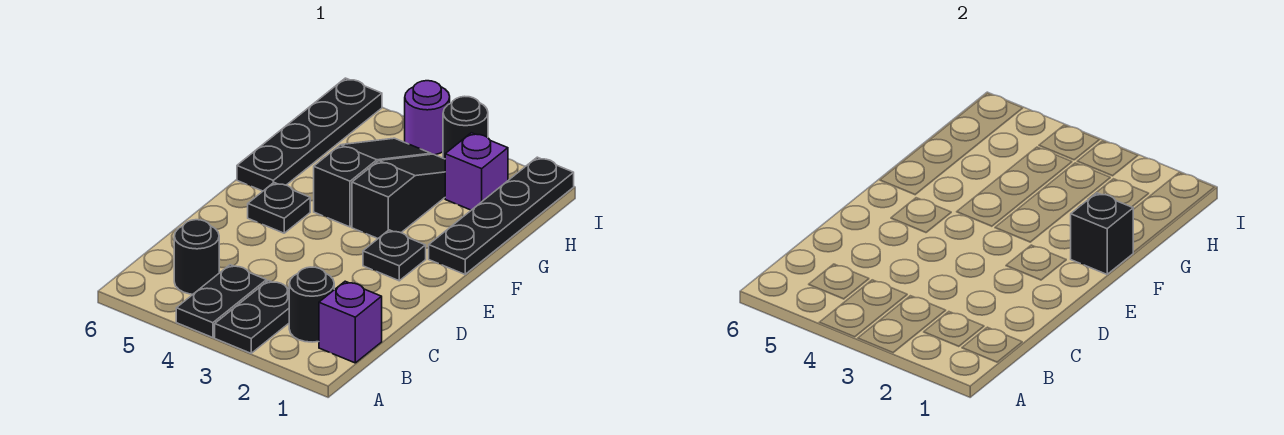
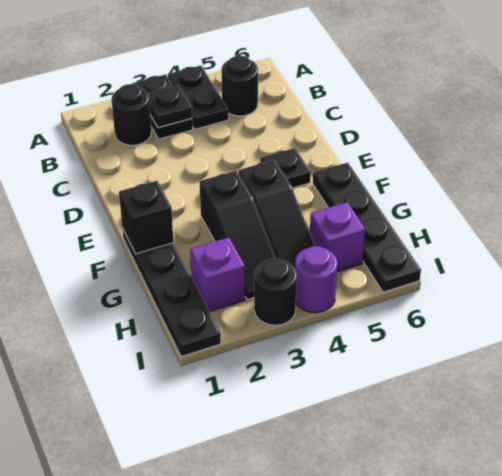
purple brick B1 level 1 -> purple brick H5 level 1
black plate E2 level 1 -> black plate B3 level 2

